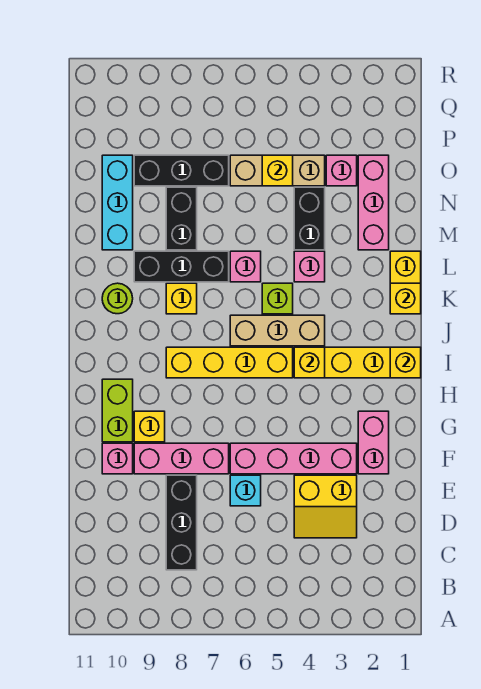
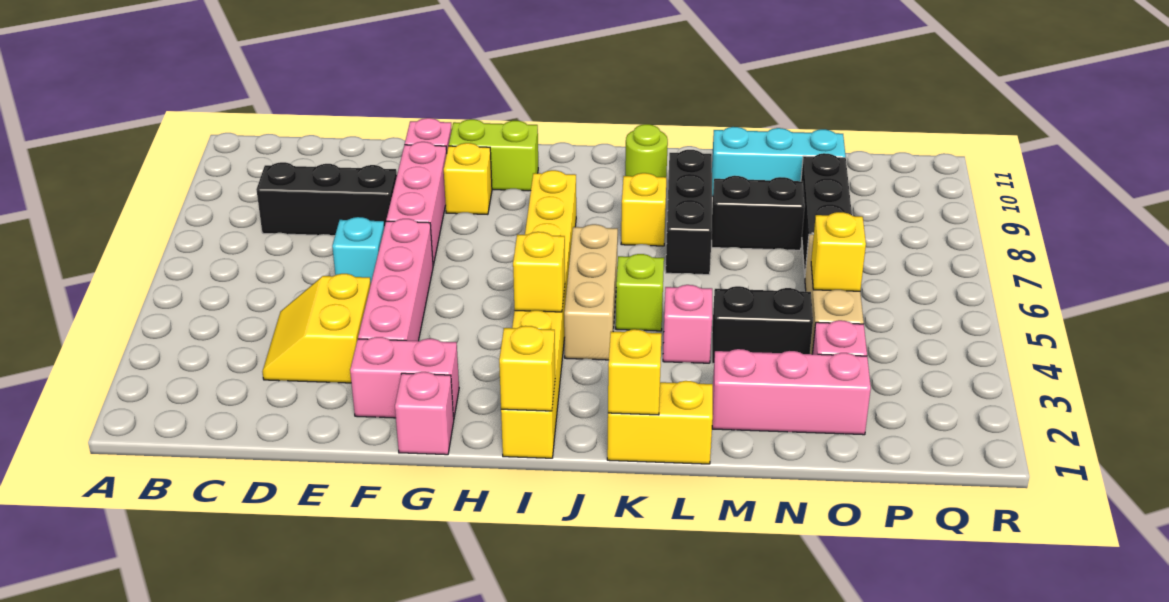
pink brick L6 level 1 -> pink brick G1 level 1

